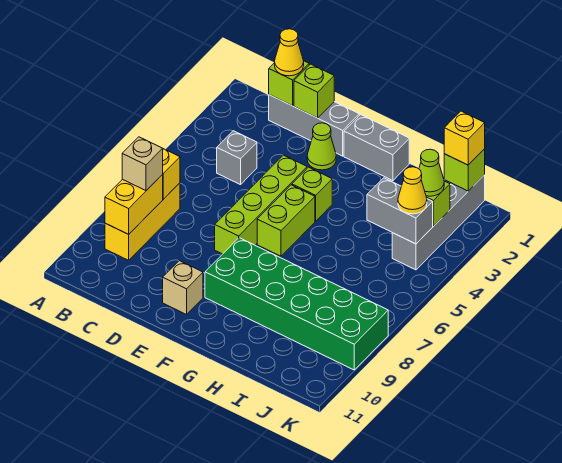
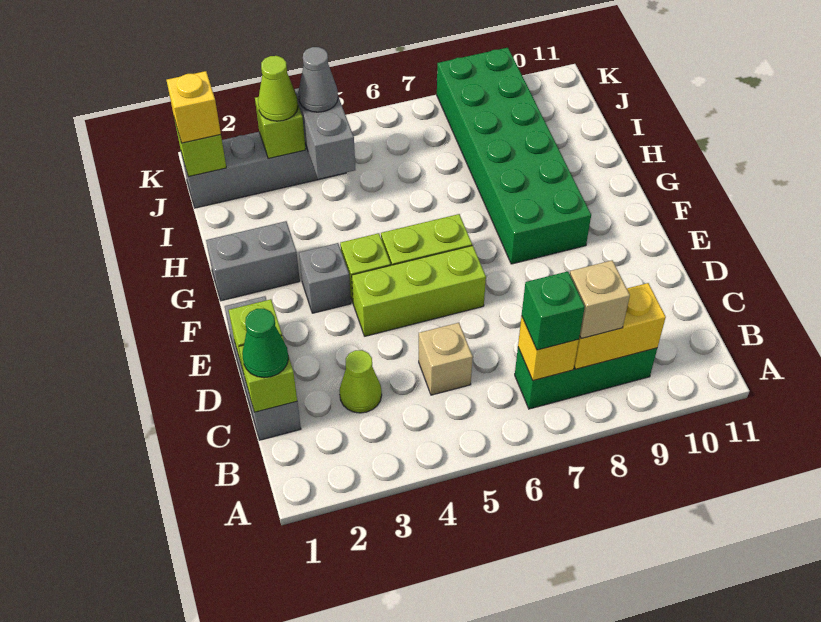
yellow brick B7:B9 level 1 -> green brick B7:B9 level 1
none -> green brick B7 level 3
yellow cone C1 level 3 -> green cone C1 level 3
grey brick C4 level 1 -> grey brick F3 level 1
lime cone E2 level 1 -> lime cone C3 level 1
lime brick E4:E7 level 1 -> lime brick E4:E6 level 1
tan brick E10 level 1 -> tan brick C5 level 1
grey brick F1:G1 level 1 -> grey brick G1:G2 level 1
yellow cone J4 level 3 -> grey cone J4 level 3

